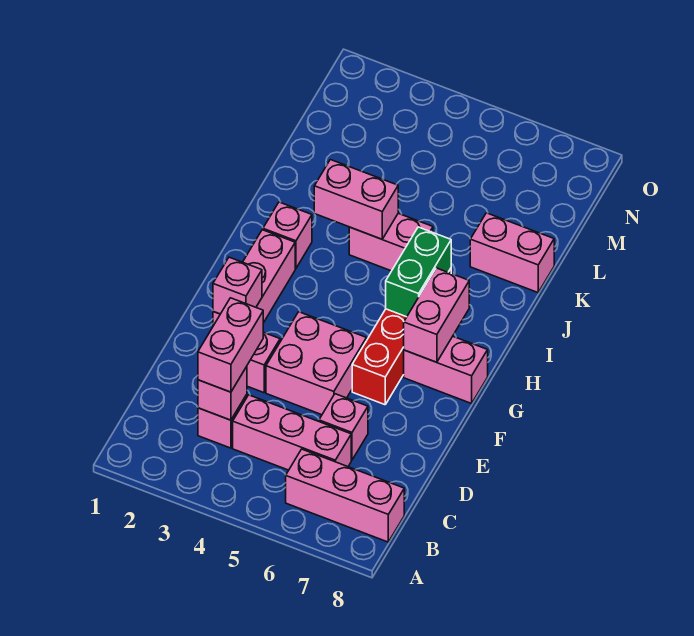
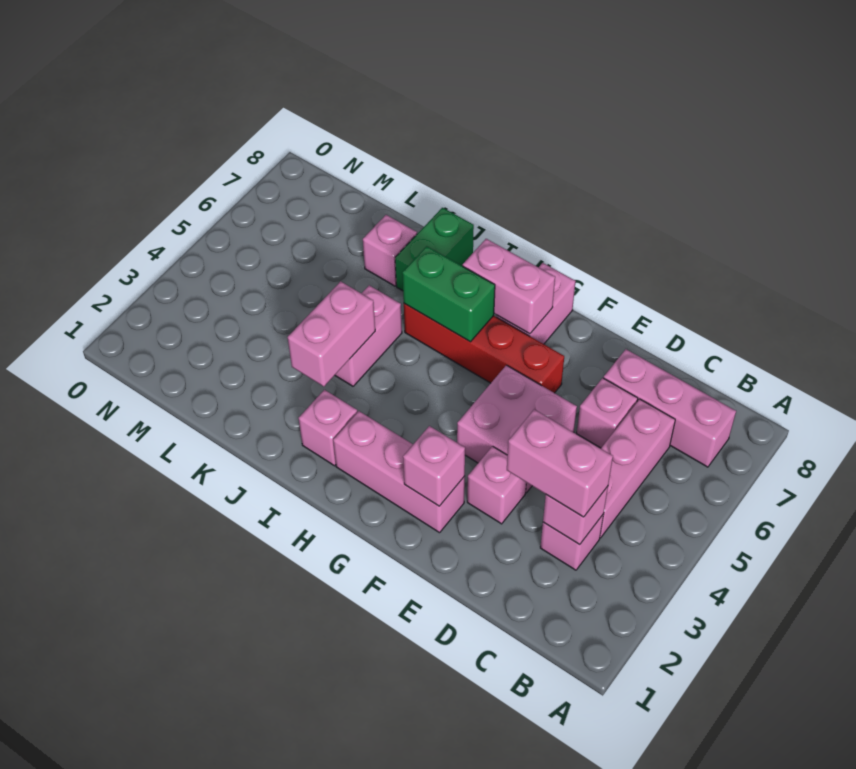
pink brick B6:B8 level 1 -> pink brick B7:D7 level 1
none -> green brick J7:J8 level 1
pink brick K7:K8 level 1 -> pink brick K7 level 1

